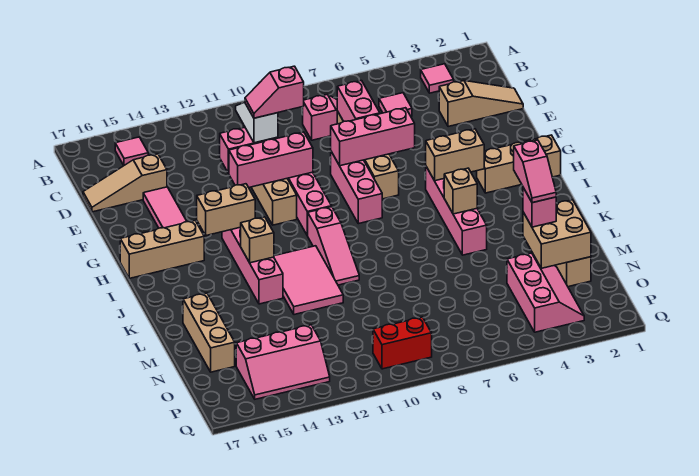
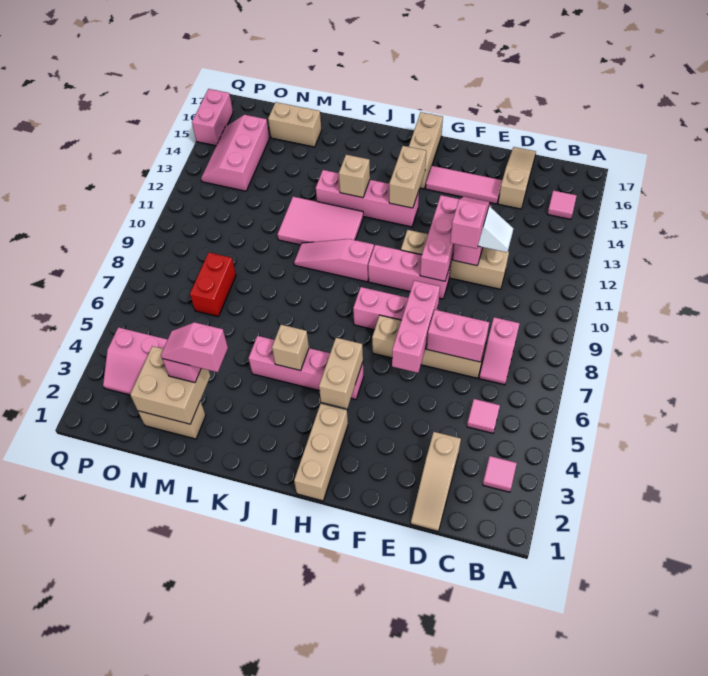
tan brick L16:N16 level 1 -> tan brick M16:N16 level 1
red brick P9:P10 level 1 -> red brick N7:N8 level 1
none -> pink brick Q15:Q16 level 1

